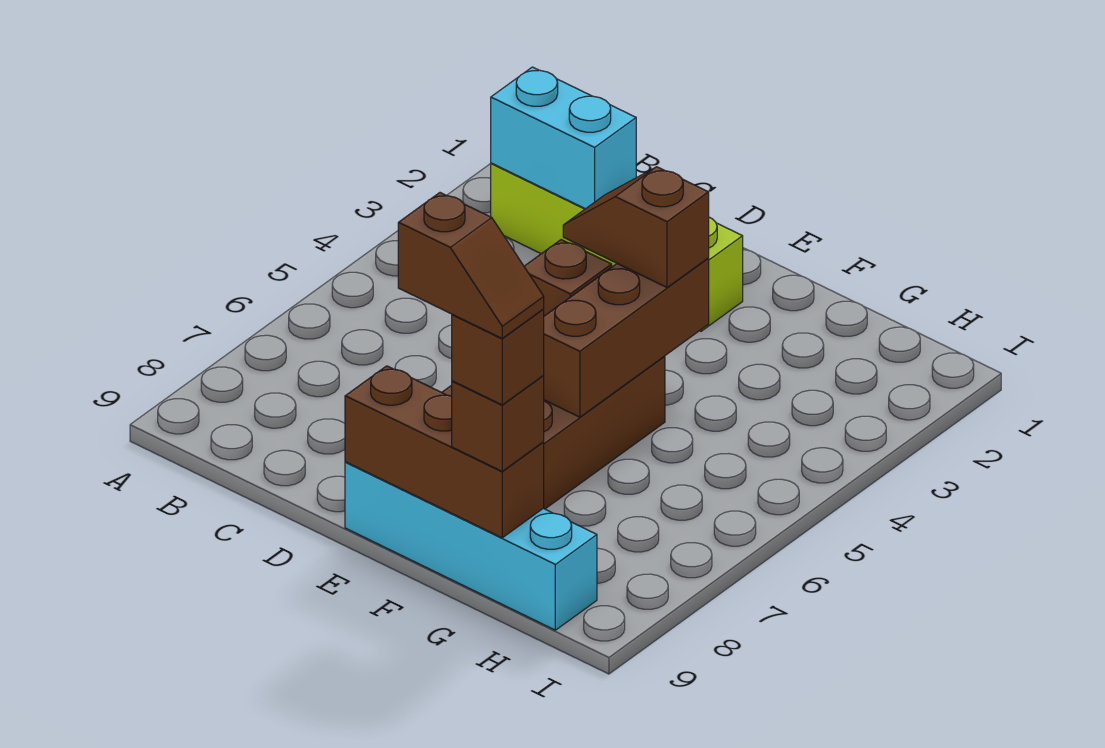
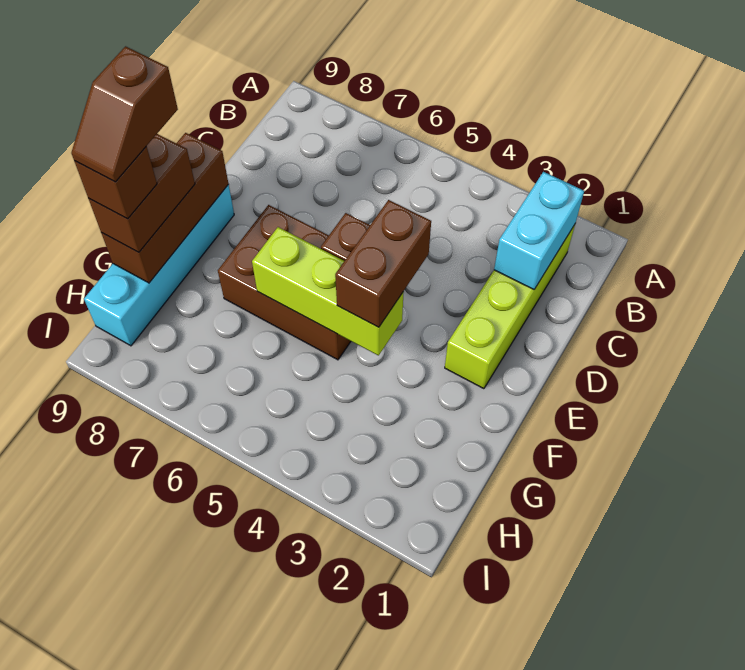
brown slope E4:F4 level 3 top F -> brown brick E4:F4 level 3
brown brick F4:F6 level 2 -> lime brick F4:F6 level 2
brown brick G9 level 3 -> brown brick F9:G9 level 3

